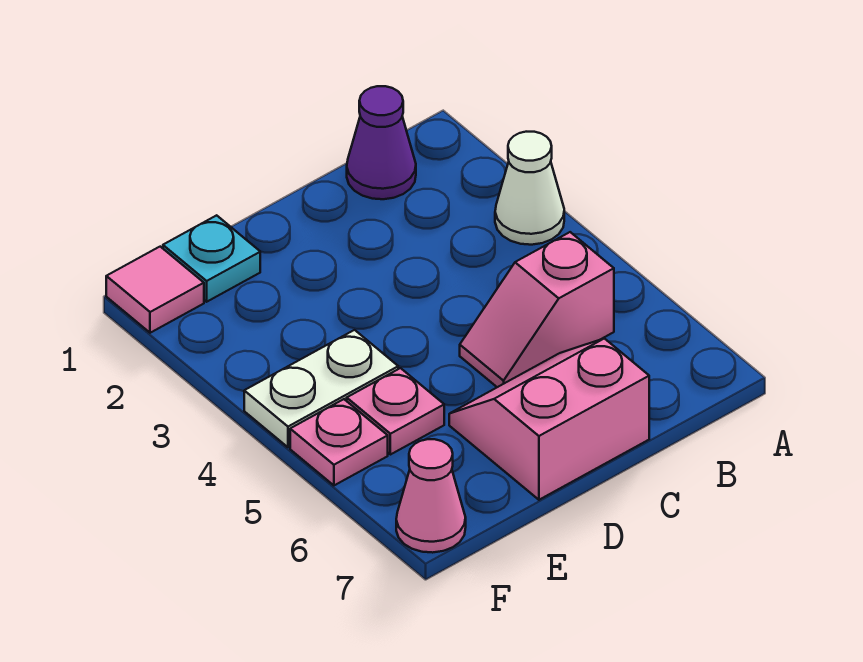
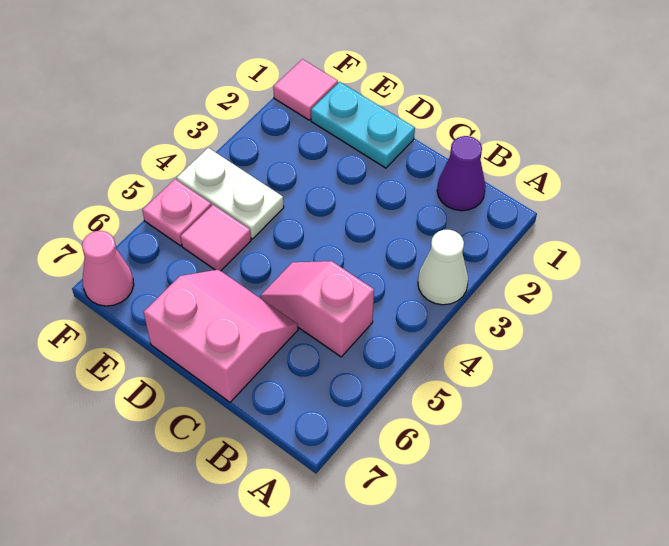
cyan plate E1 level 1 -> cyan plate D1:E1 level 1
pink plate E5 level 1 -> pink tile E5 level 1

